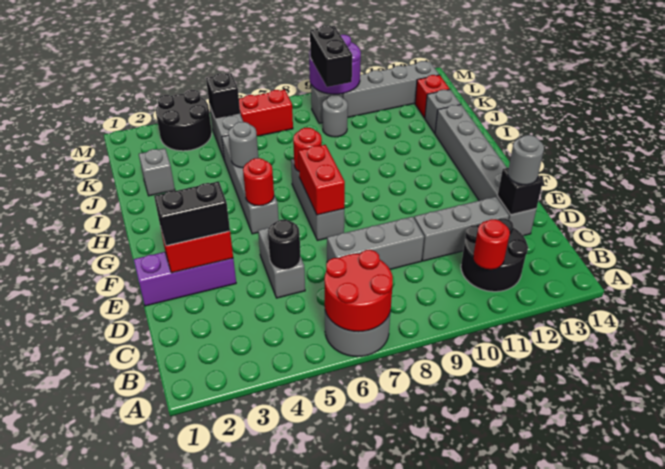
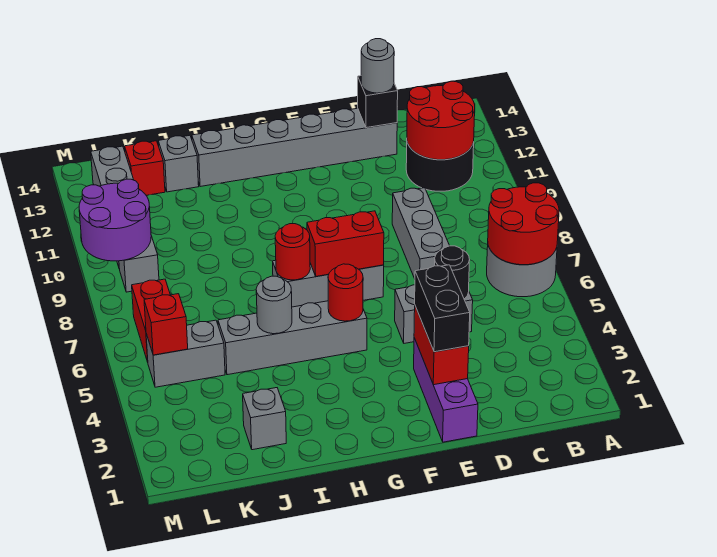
red round brick B11 level 2 -> red round brick B11:C12 level 2
grey brick D10:D12 level 1 -> none
grey round brick K9 level 1 -> none
black brick K9:L9 level 3 -> none
black round brick L3:M4 level 1 -> none
black brick L5 level 2 -> red brick L5 level 2

